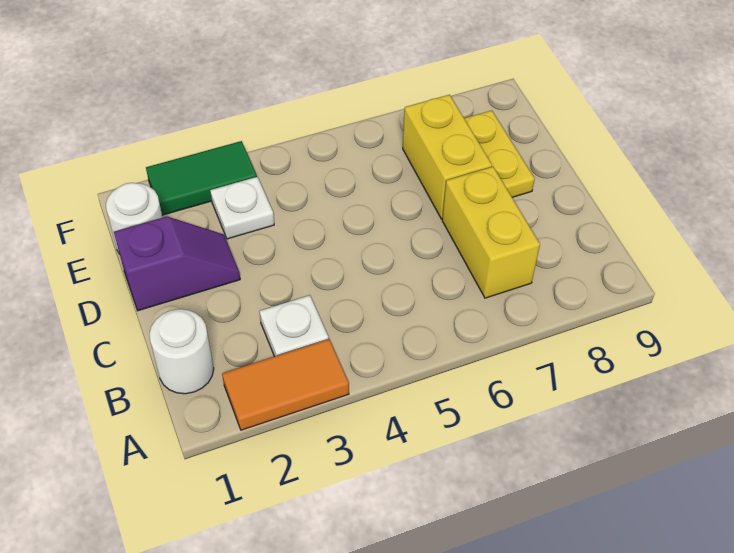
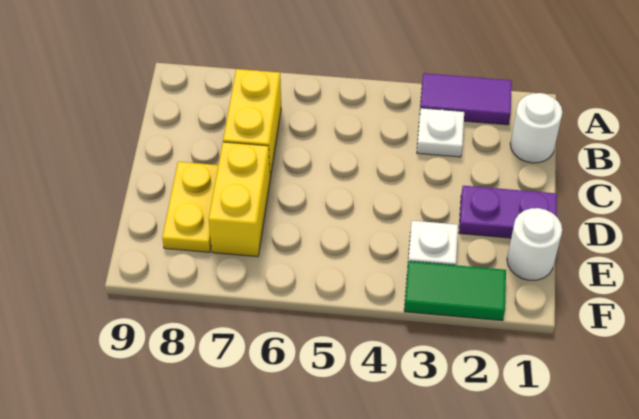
orange tile A2:A3 level 1 -> purple tile A2:A3 level 1
purple slope D1:D2 level 1 top 1 -> purple plate D1:D2 level 1

